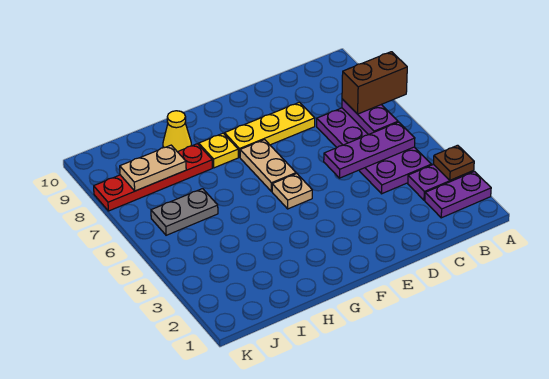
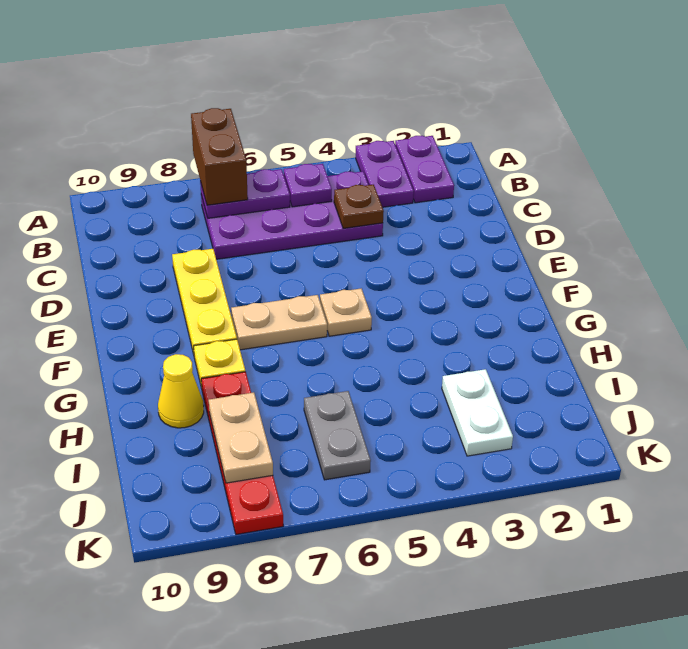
brown plate A3 level 2 -> brown plate C4 level 2
purple plate B5:D5 level 2 -> purple plate B5 level 2
none -> white plate I3:J3 level 1

